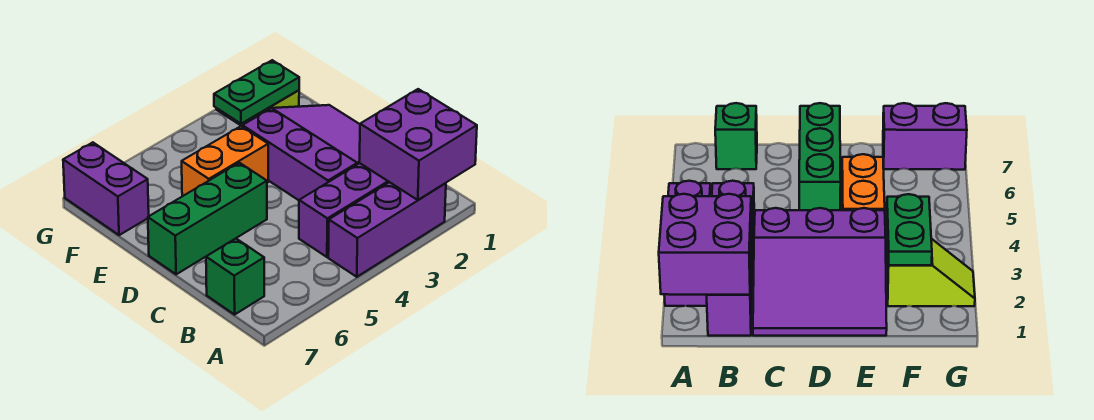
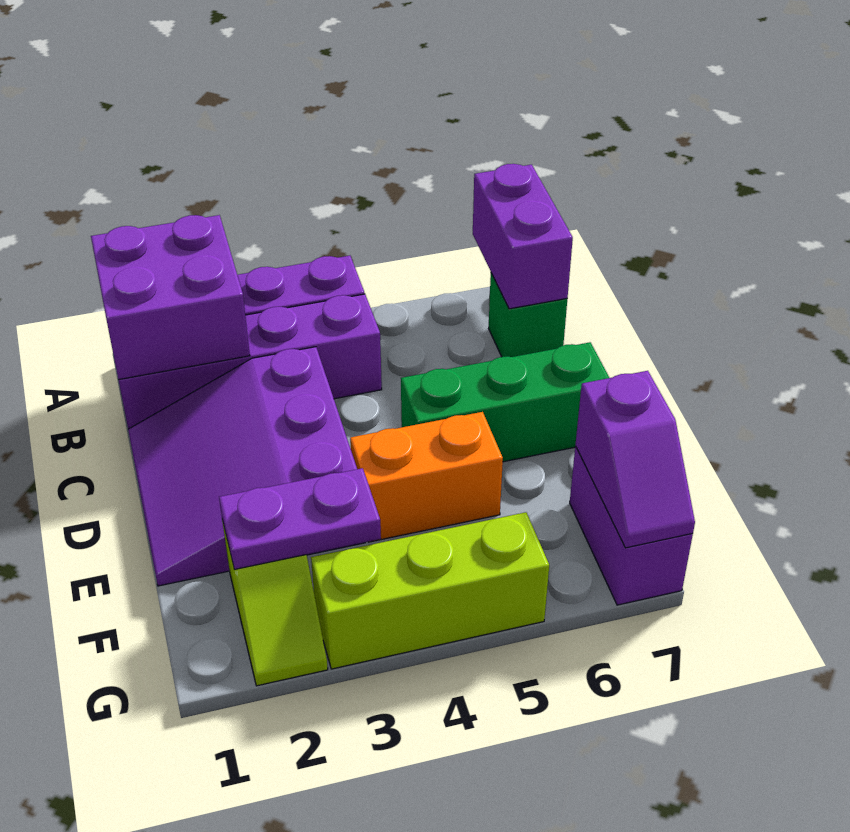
none -> purple brick A7:B7 level 2
green plate F2:F3 level 2 -> purple plate F2:F3 level 2
none -> purple slope F7:G7 level 2 top F
none -> lime brick G3:G5 level 1

